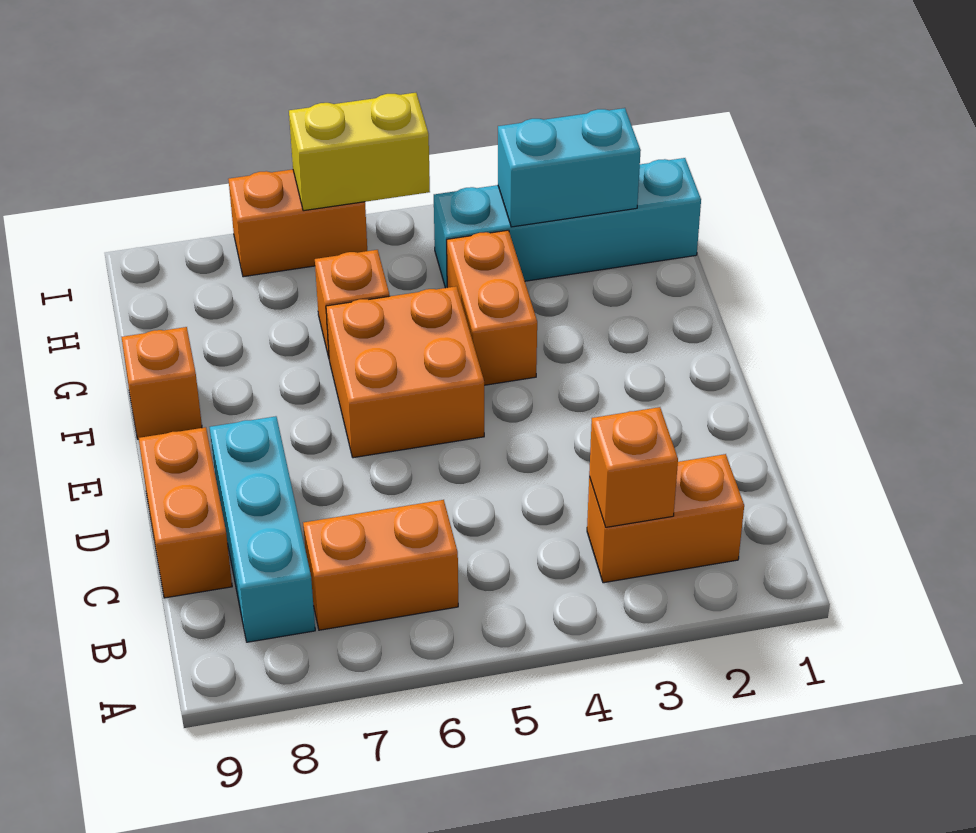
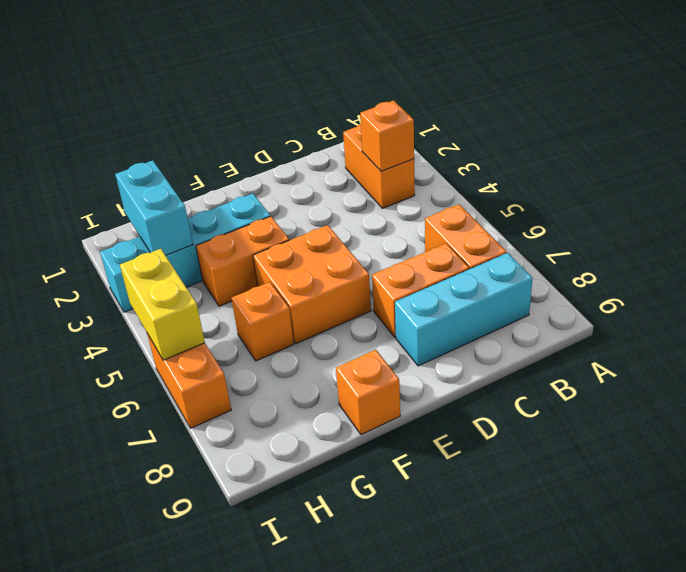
orange brick C9:D9 level 1 -> orange brick C7:D7 level 1
cyan brick H1:H4 level 1 -> cyan brick F3:I3 level 1

